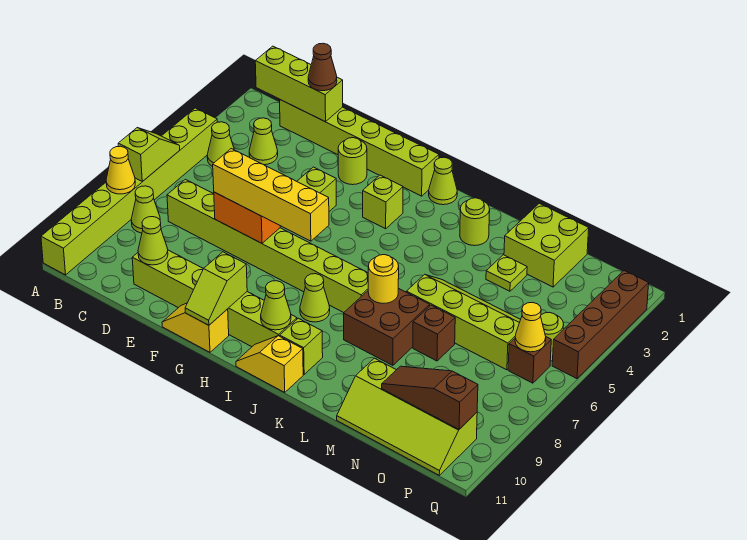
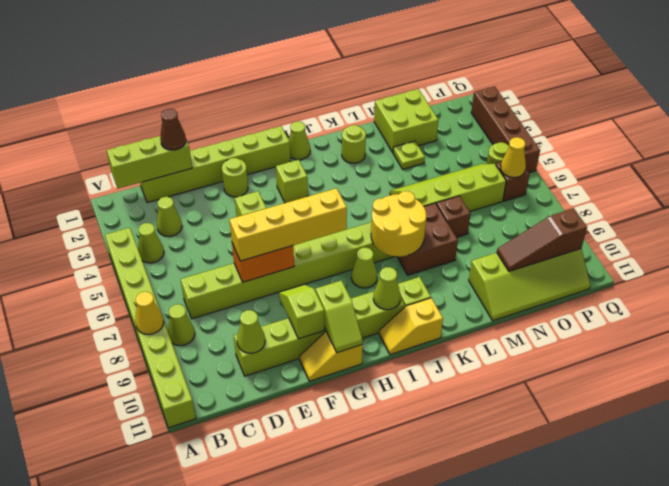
lime slope A6:A7 level 2 top 7 -> lime slope F9:F10 level 2 top 10
yellow round brick K7 level 2 -> yellow round brick J7:K8 level 2

